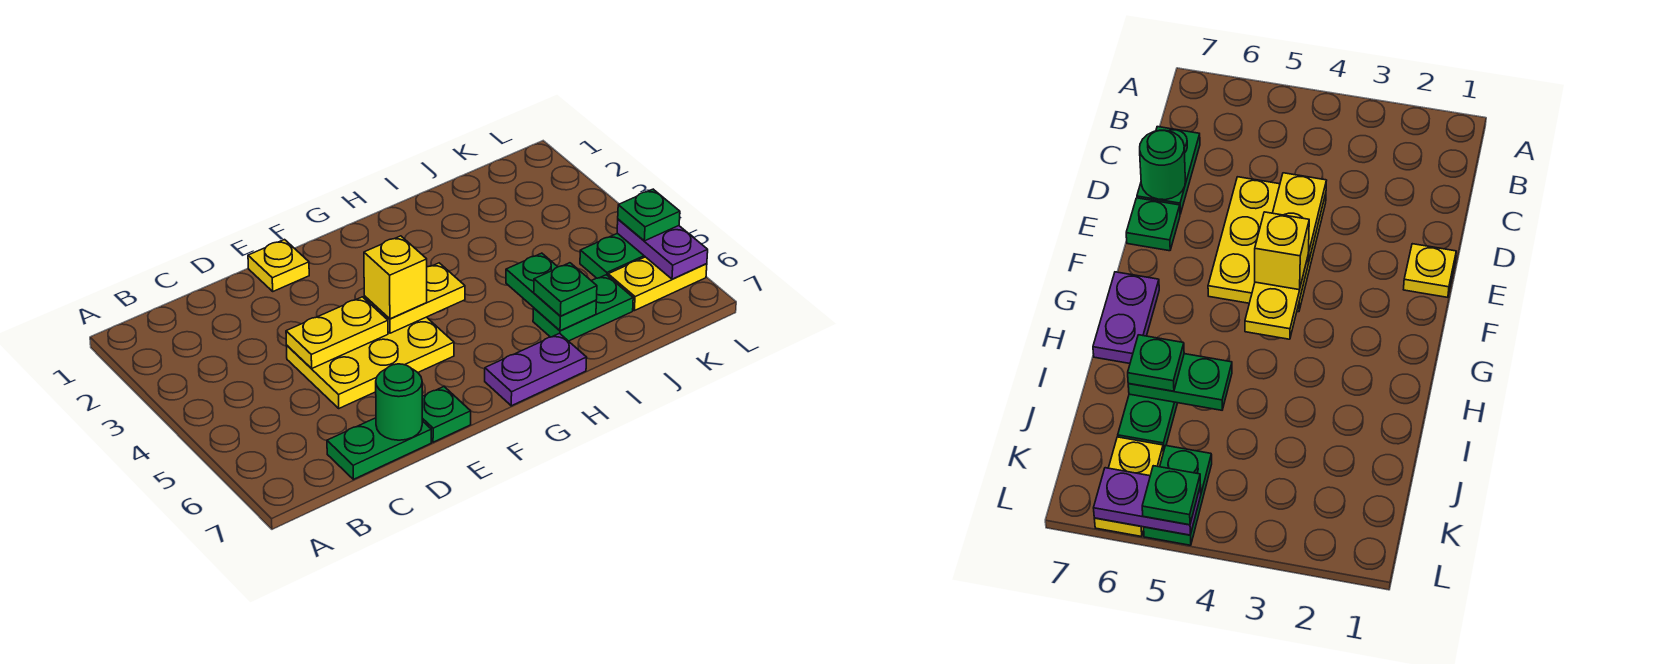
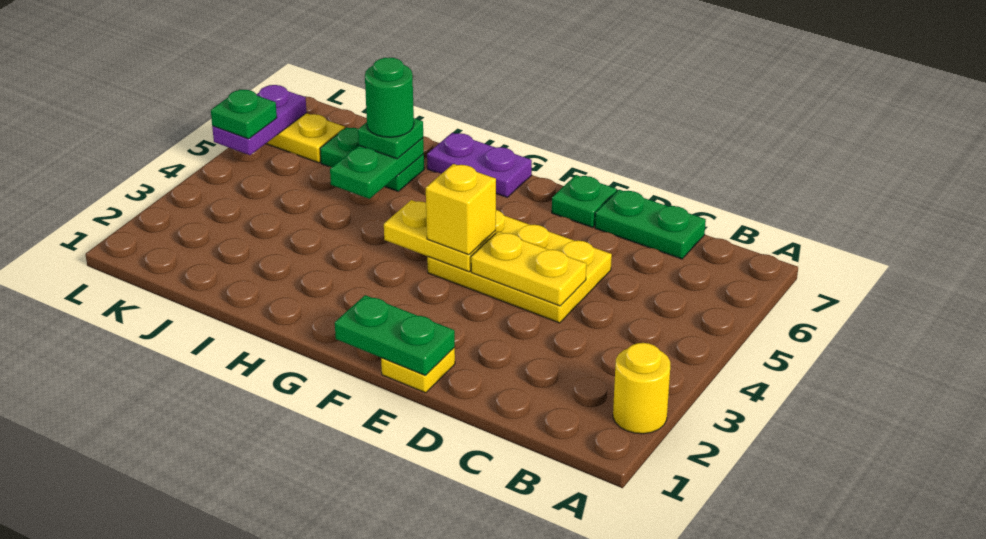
none -> yellow round brick A2 level 1
green round brick D7 level 2 -> green round brick I6 level 4
green plate K5:L5 level 1 -> green plate E1:F1 level 2

